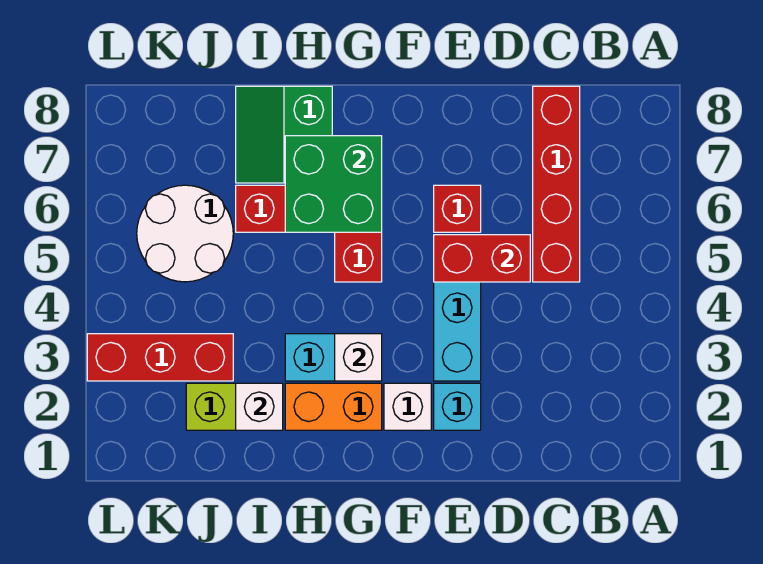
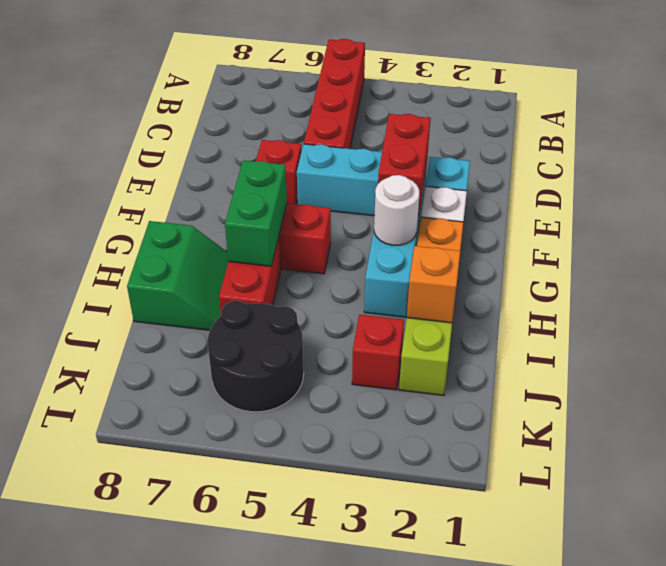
red brick C5:C8 level 1 -> red brick A5:D5 level 1
red brick D5:E5 level 2 -> red brick E3:F3 level 2
white brick G3 level 2 -> white round brick G3 level 2
green brick G6:H7 level 2 -> green brick G6:H6 level 2
green slope H7:I8 level 1 top H -> green slope H7:I8 level 1 top 8
white brick I2 level 2 -> orange brick I2 level 2
red brick J3:L3 level 1 -> red brick J3 level 1
white round brick J5:K6 level 1 -> black round brick J5:K6 level 1

